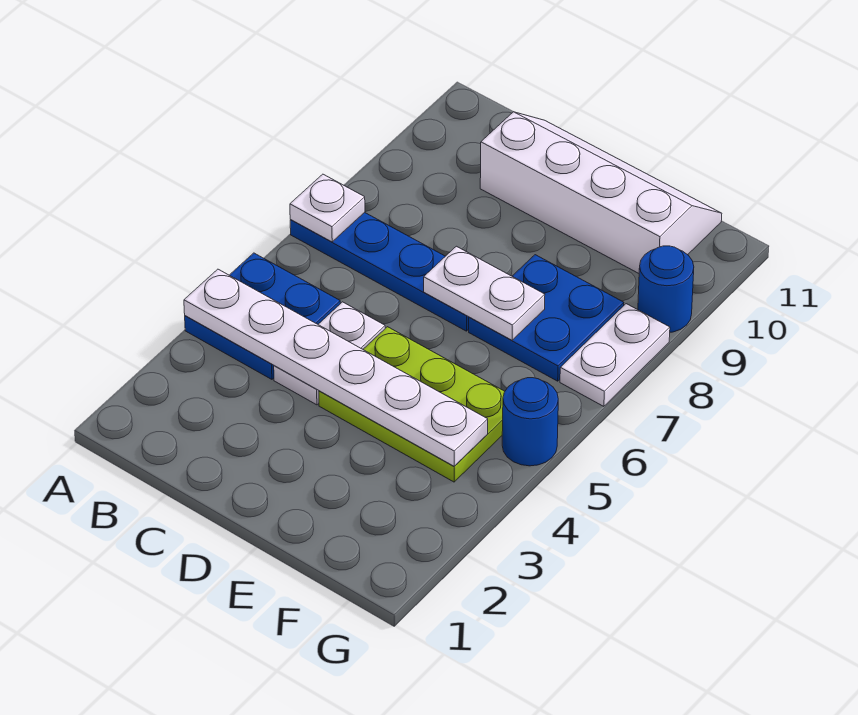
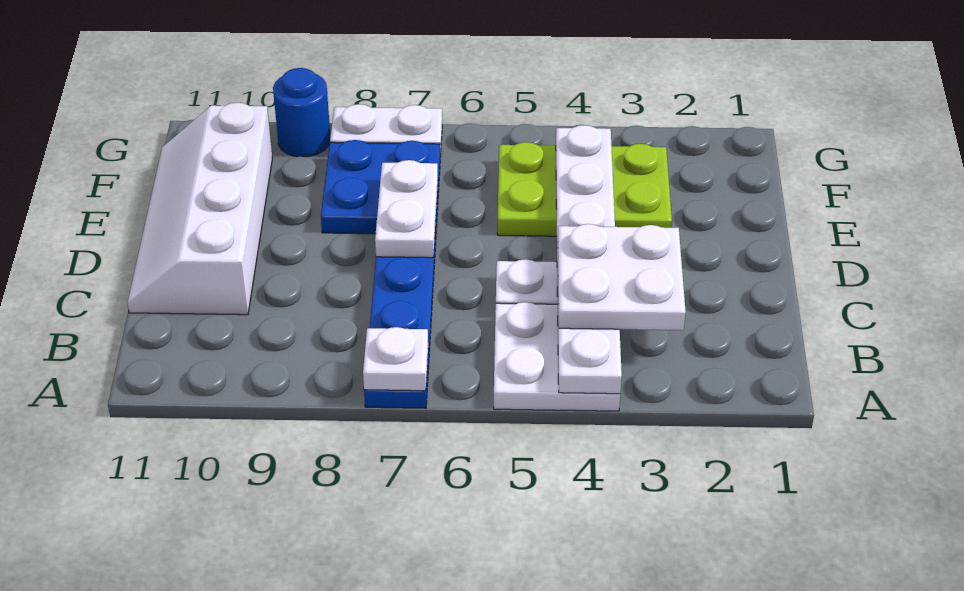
blue plate A4:B5 level 1 -> white plate A4:B5 level 1
none -> white plate B3:C4 level 3
lime plate D4:F5 level 1 -> lime plate E3:F5 level 1
blue round brick G5 level 1 -> none

